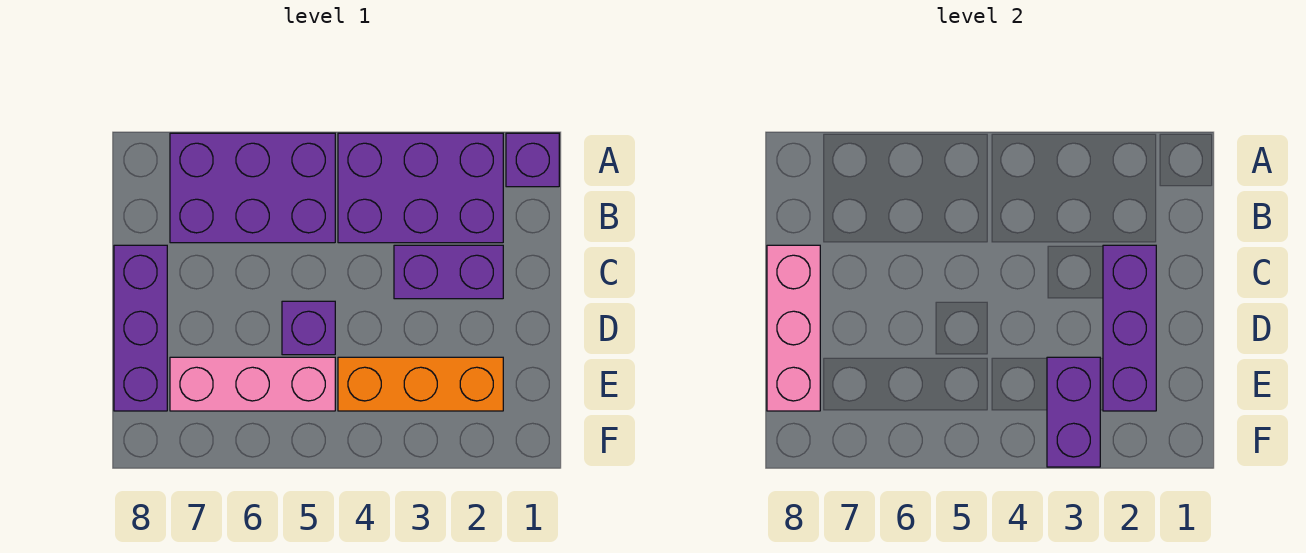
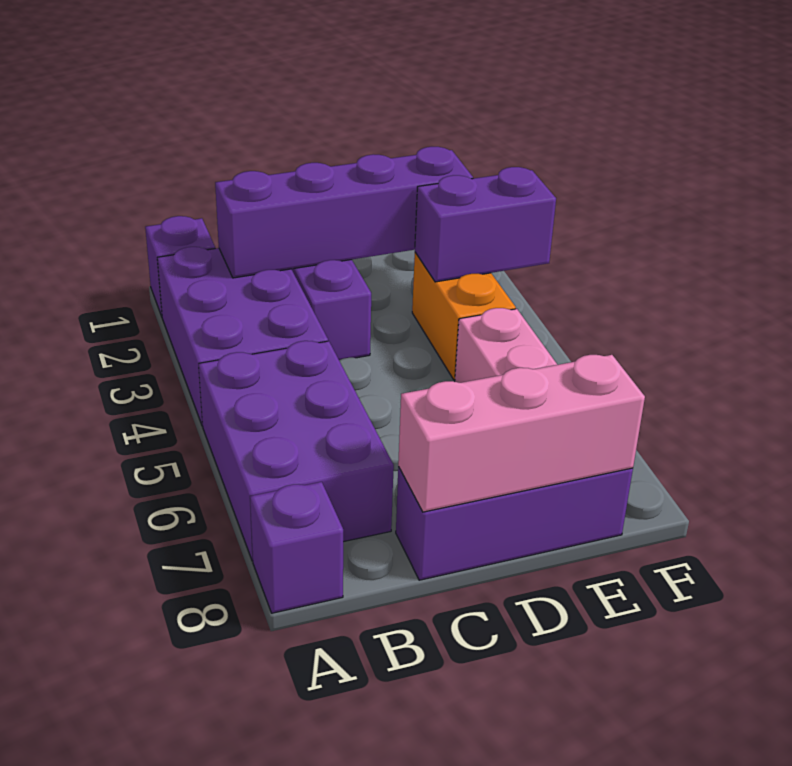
purple brick C2:E2 level 2 -> purple brick B2:E2 level 2
purple brick D5 level 1 -> purple brick A8 level 1
orange brick E2:E4 level 1 -> orange brick E3:E4 level 1

